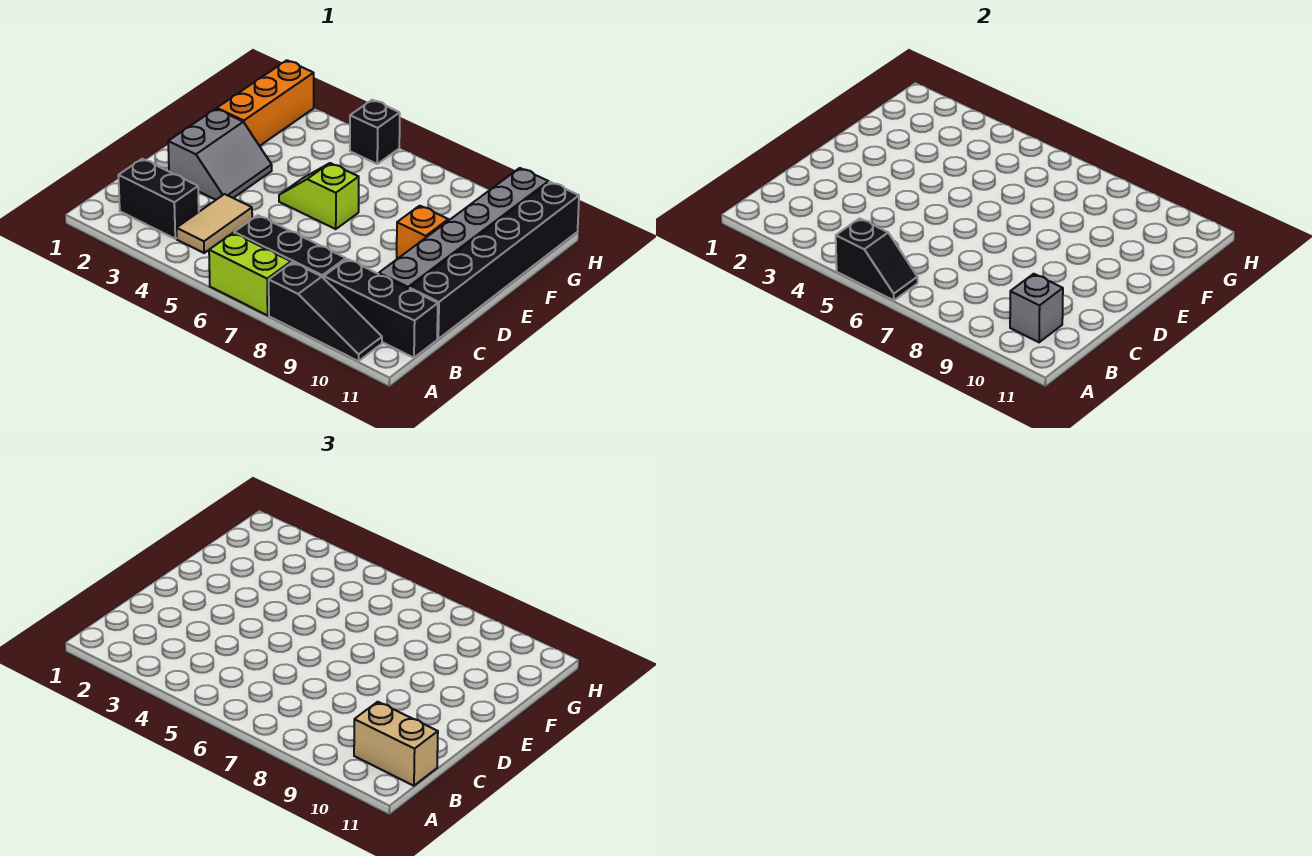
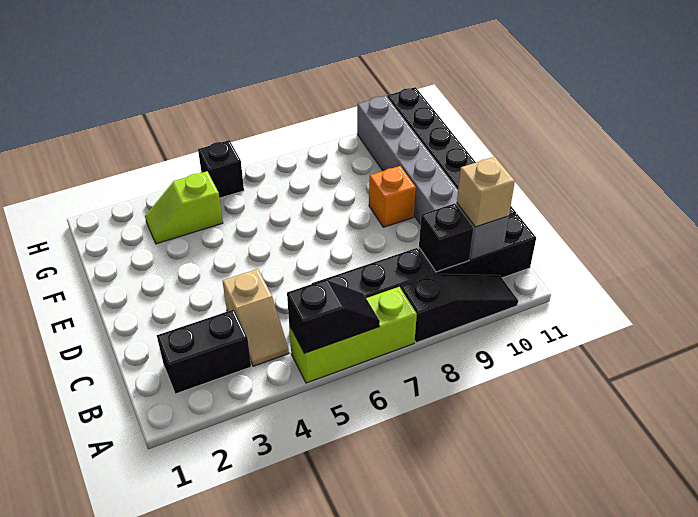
lime brick A6:A7 level 1 -> lime brick A5:A7 level 1
tan tile B4:C4 level 1 -> tan slope B4:C4 level 1 top C
none -> black brick B9 level 2
tan brick B10:B11 level 3 -> tan brick B10 level 3
grey slope D2:E3 level 1 top 2 -> none
lime slope E5:E6 level 1 top 6 -> lime slope G3:G4 level 1 top 4
orange brick F2:H2 level 1 -> none

